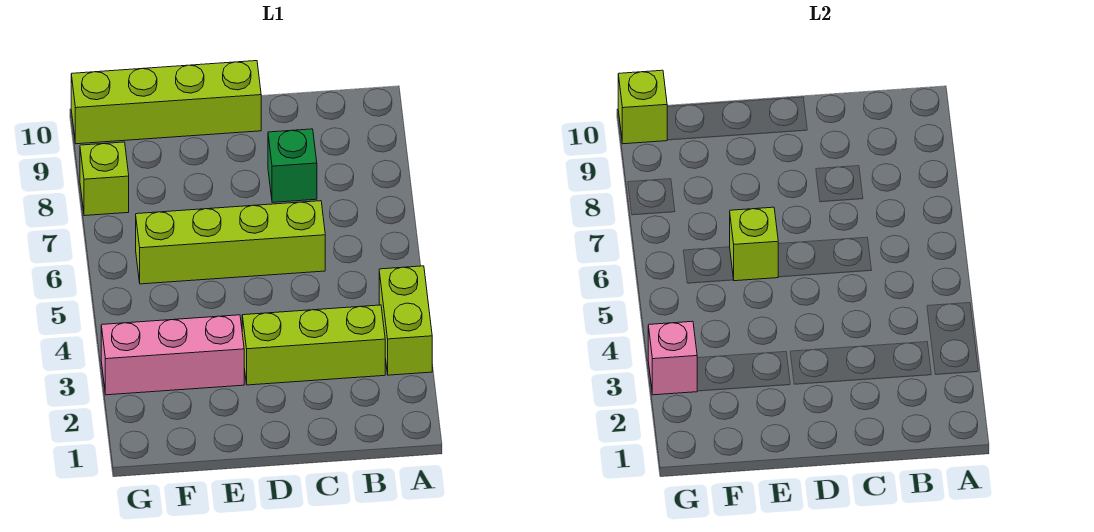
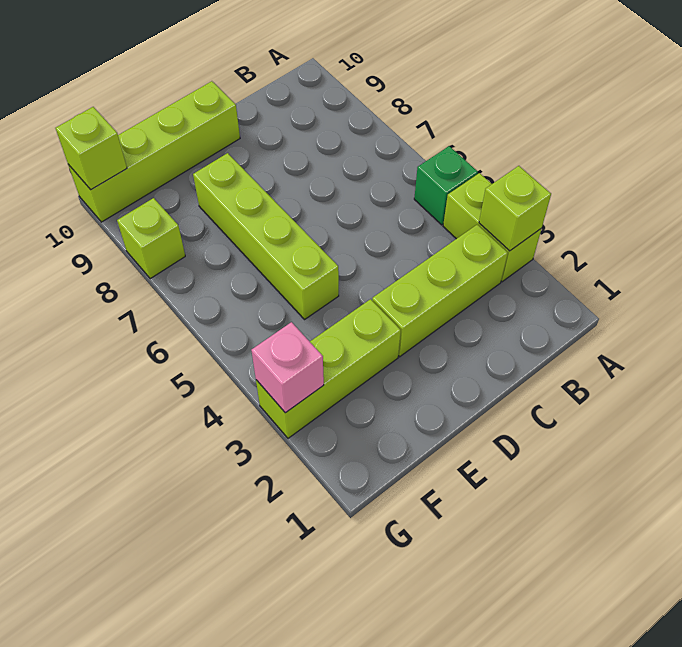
lime brick C6:F6 level 1 -> lime brick E5:E8 level 1
green brick C8 level 1 -> green brick A5 level 1
pink brick E3:G3 level 1 -> lime brick E3:G3 level 1
lime brick E6 level 2 -> lime brick A3 level 2

